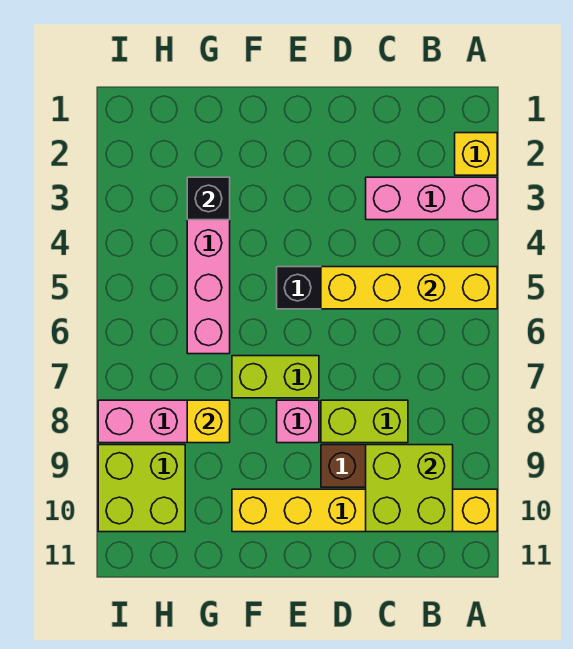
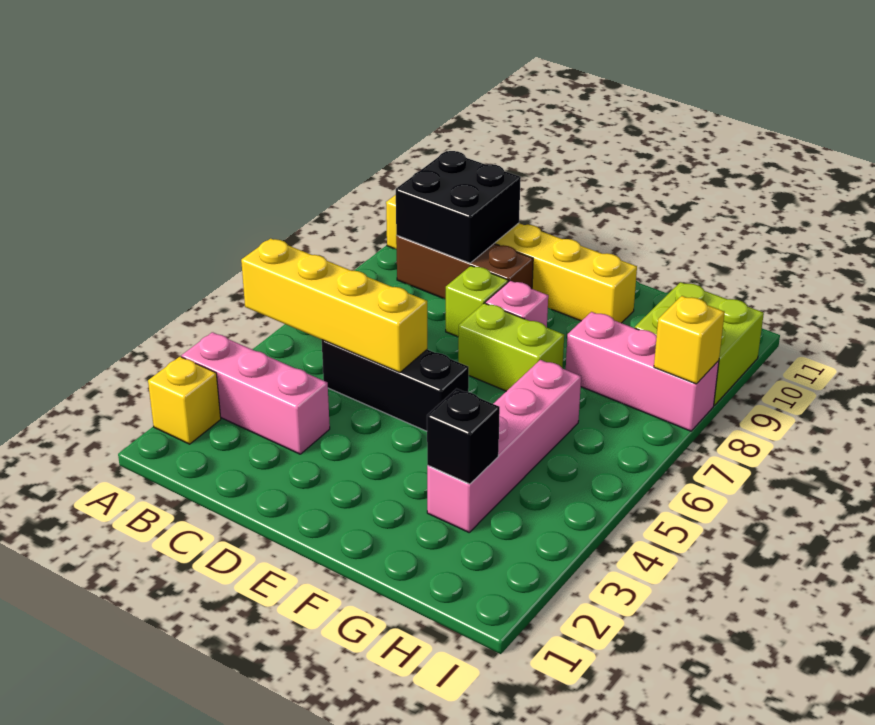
lime brick B9:C10 level 2 -> black brick B9:C10 level 2
lime brick C8:D8 level 1 -> lime brick D8 level 1
yellow brick G8 level 2 -> yellow brick I8 level 2

